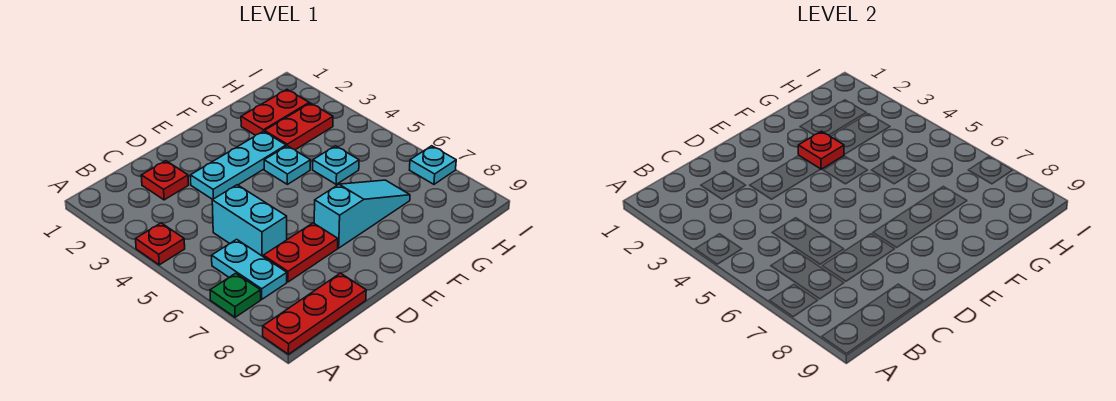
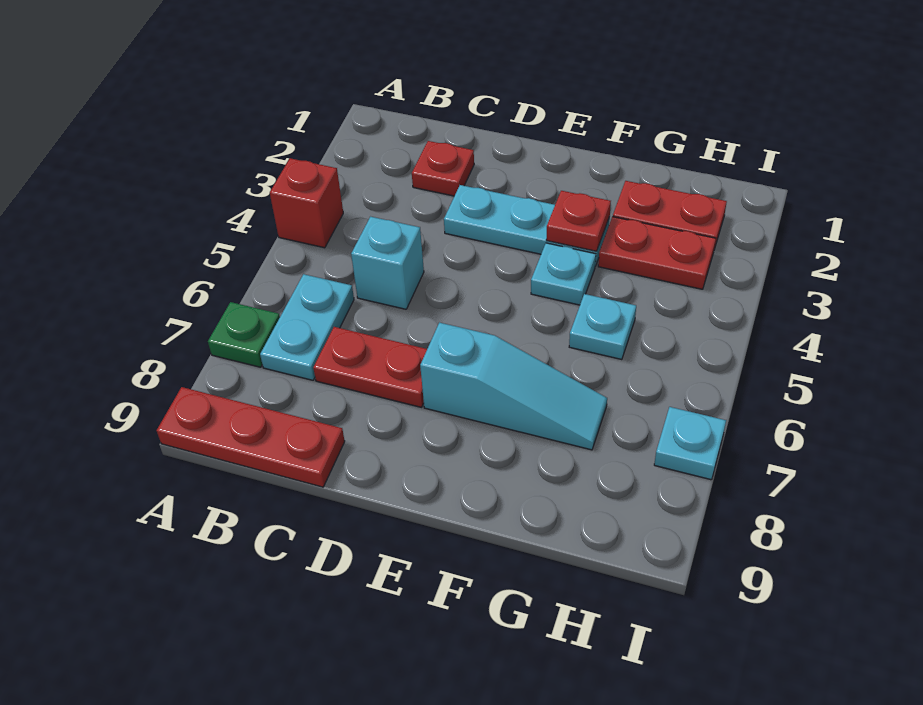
red plate A4 level 1 -> red brick A4 level 1
cyan brick C5:C6 level 1 -> cyan brick C5 level 1

